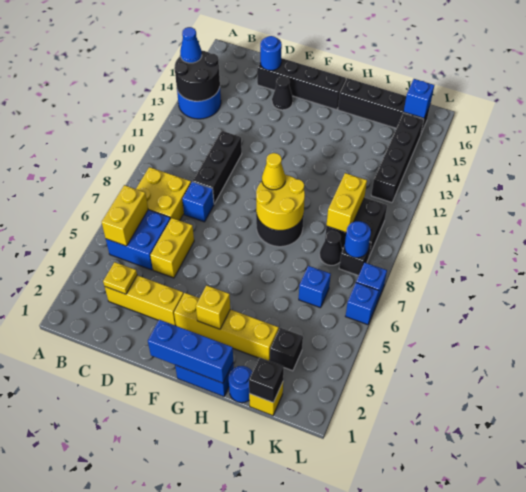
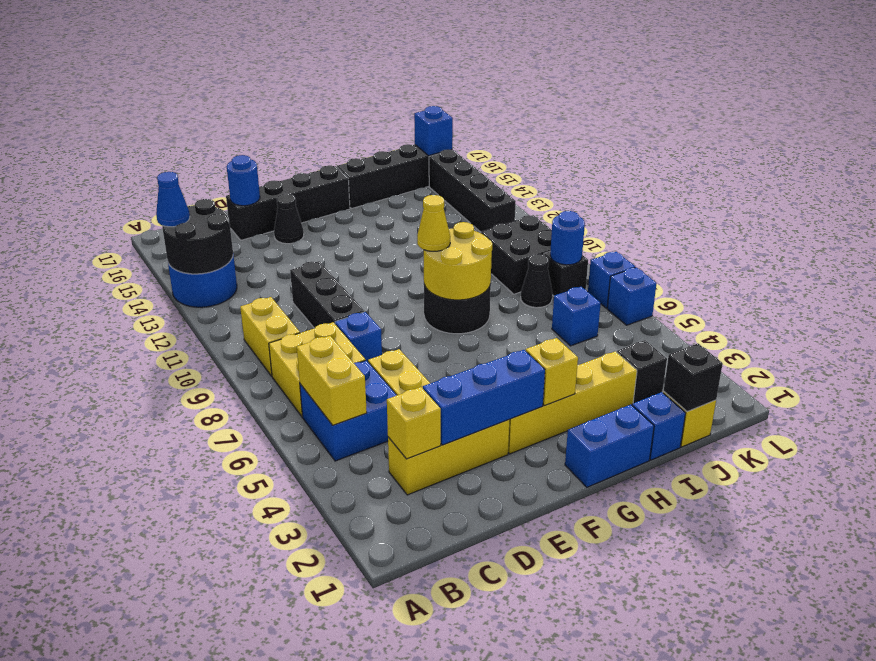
yellow plate C3 level 2 -> yellow brick C3 level 2
blue brick F1:H1 level 2 -> blue brick D3:F3 level 2
blue round brick I1 level 1 -> blue brick I1 level 1
yellow brick J9:J10 level 2 -> yellow brick B9:B10 level 1

